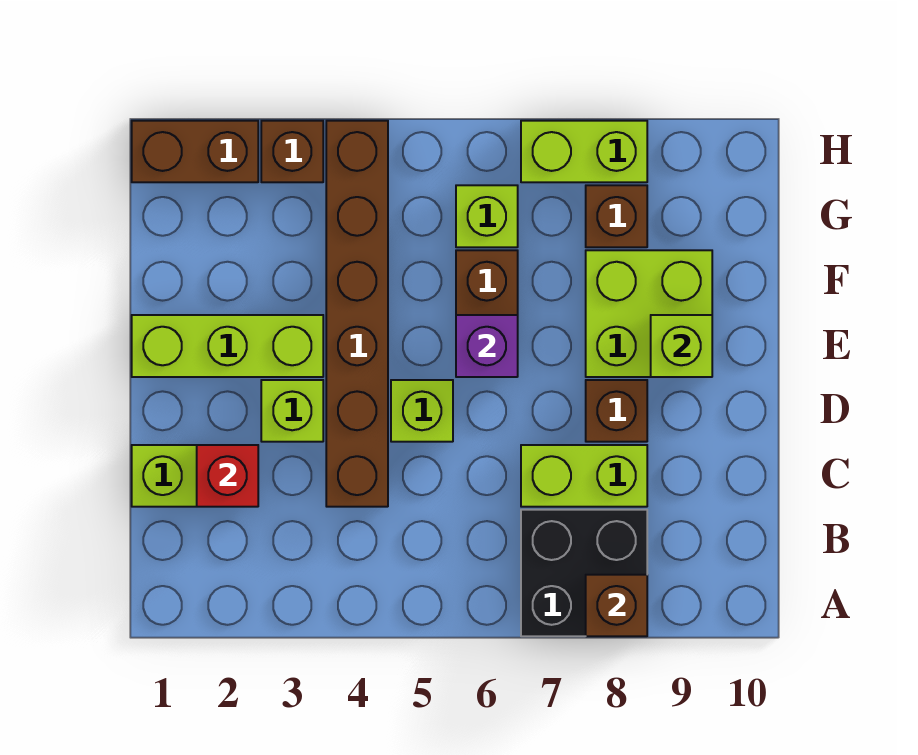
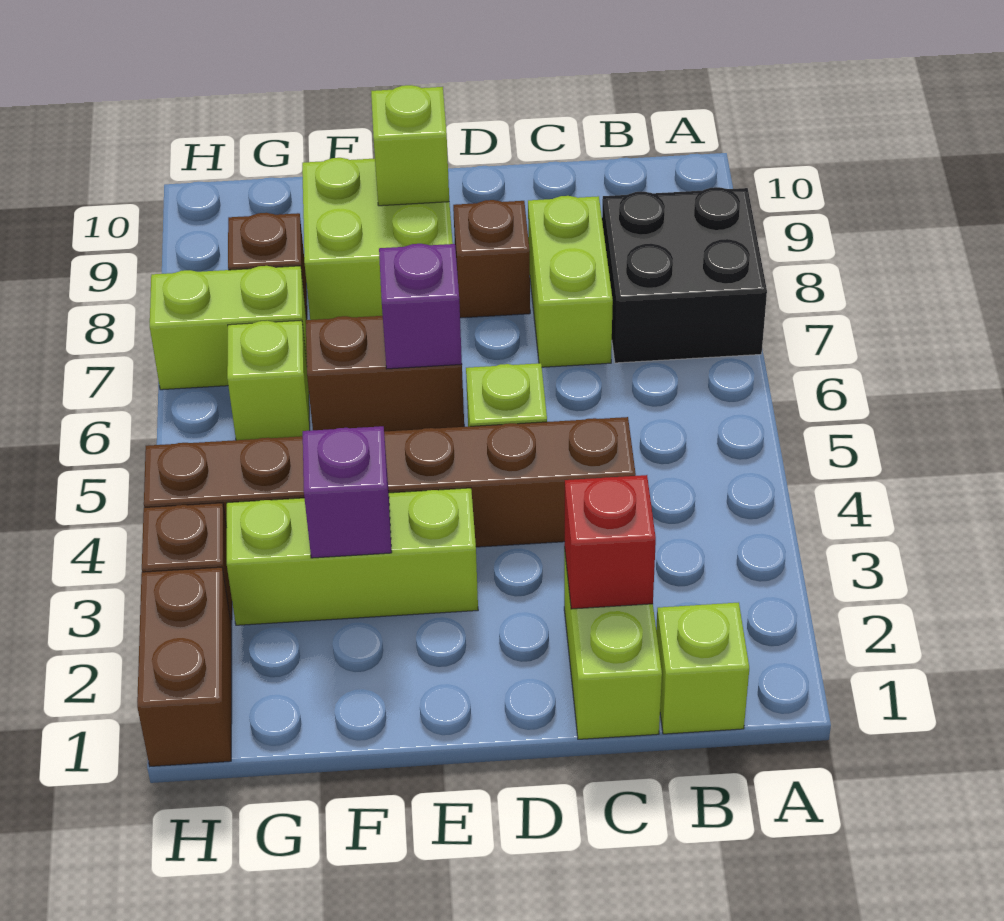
brown brick A8 level 2 -> none
lime brick D3 level 1 -> lime brick B1 level 1
lime brick E1:E3 level 1 -> lime brick E3:G3 level 1
none -> purple brick F3 level 2
lime brick H7:H8 level 1 -> lime brick G7:H7 level 1

